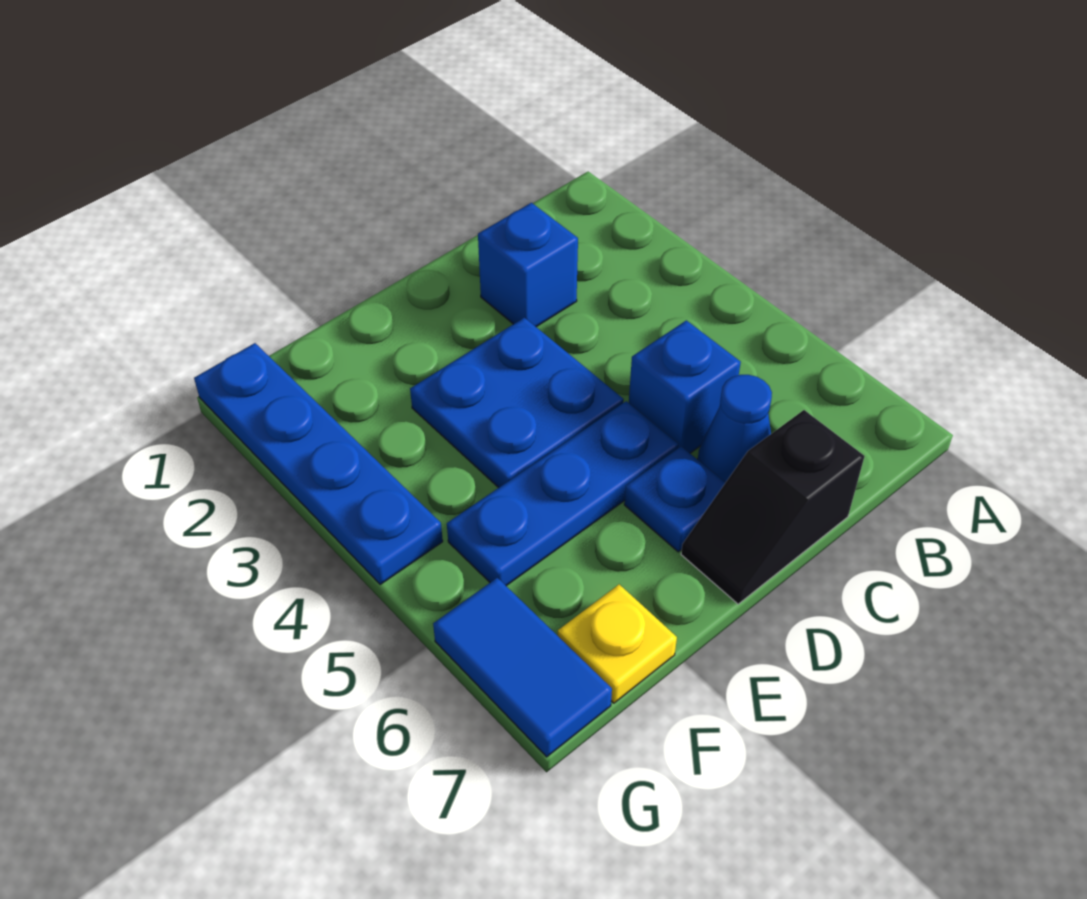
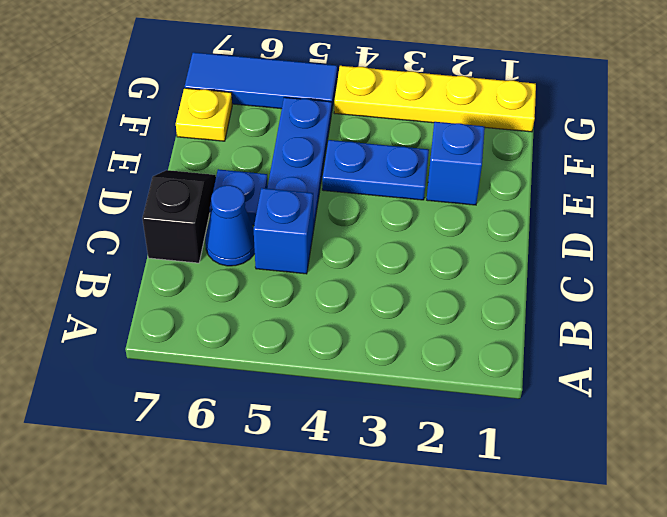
blue brick C2 level 1 -> blue brick E2 level 1
blue plate D3:E4 level 1 -> blue plate E3:E4 level 1
blue plate G1:G4 level 1 -> yellow plate G1:G4 level 1
blue tile G6:G7 level 1 -> blue tile G5:G7 level 1

